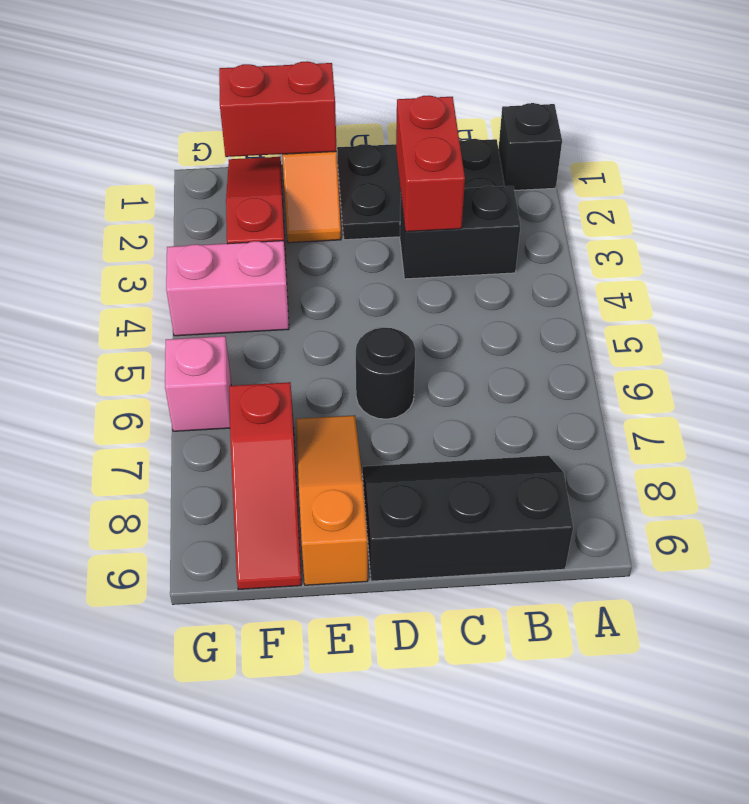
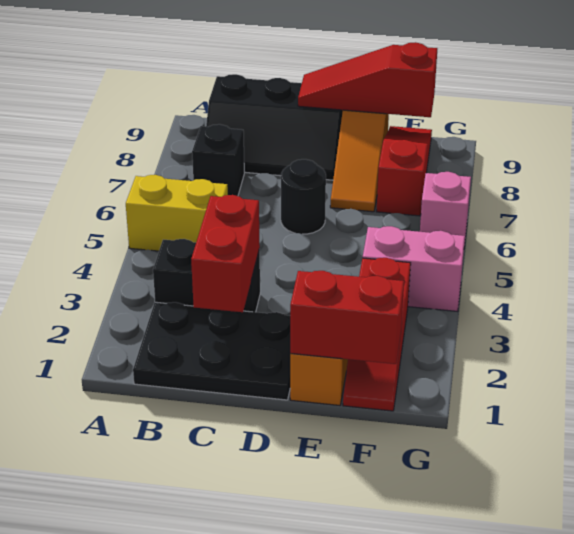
black brick A1 level 1 -> black brick B7 level 1
none -> yellow brick A5:B5 level 1
none -> red slope D9:F9 level 2 top F

